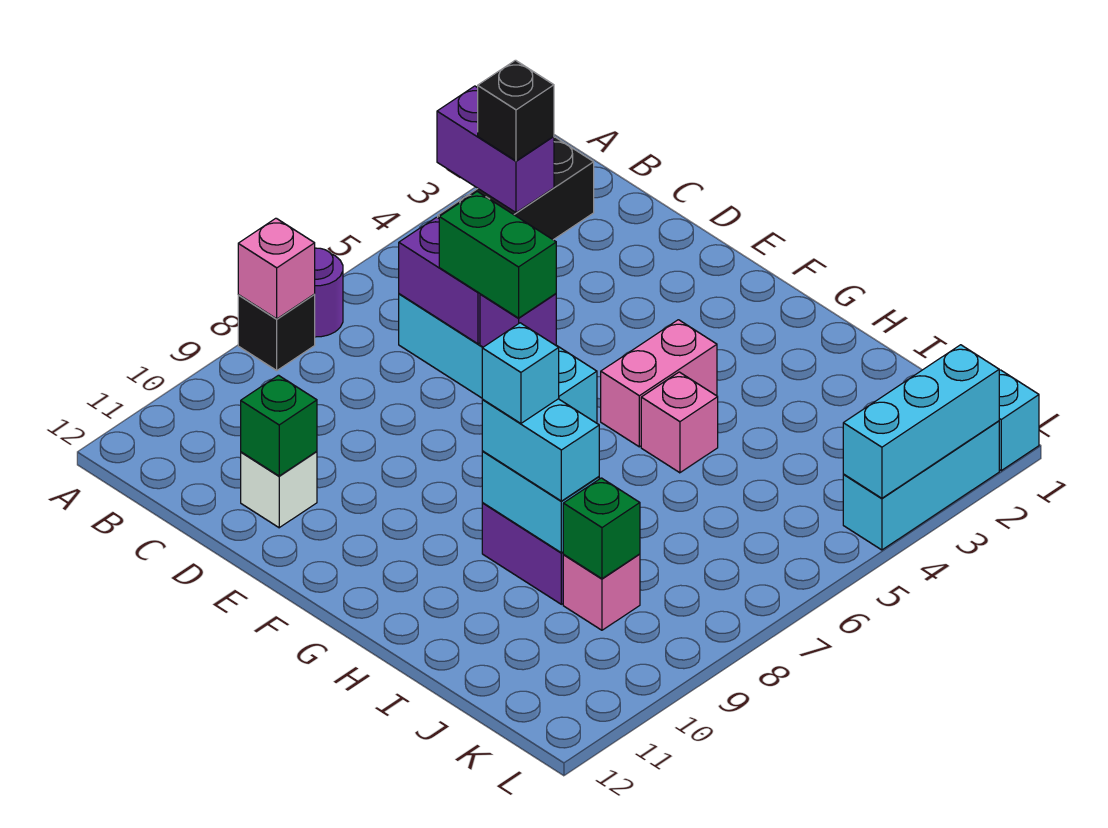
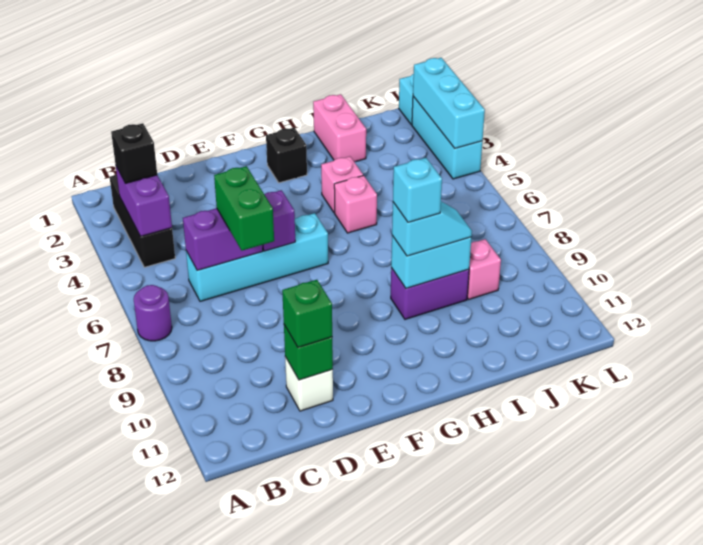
purple brick A3:B3 level 2 -> purple brick B3:B4 level 2
black brick A8 level 1 -> black brick G2 level 1
pink brick A8 level 2 -> pink brick H4 level 1
green brick D6:E6 level 3 -> green brick D6:D7 level 3
pink brick G4:G5 level 1 -> pink brick I1:I2 level 1
cyan brick H9:I9 level 3 -> cyan slope H9:I9 level 3 top H
green brick J9 level 2 -> green brick D11 level 3

